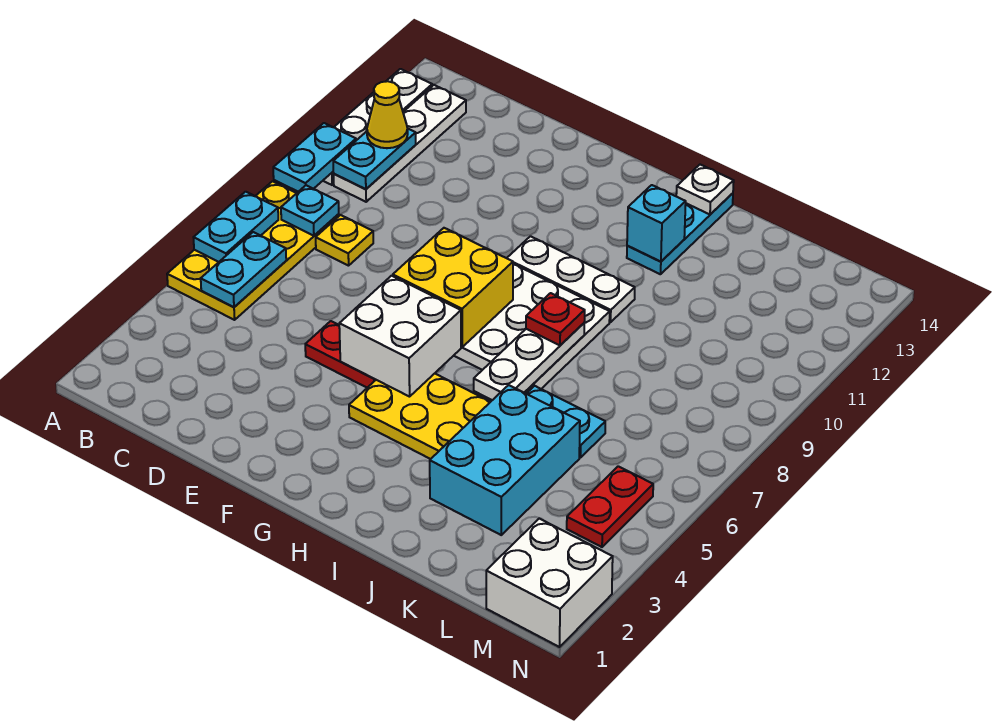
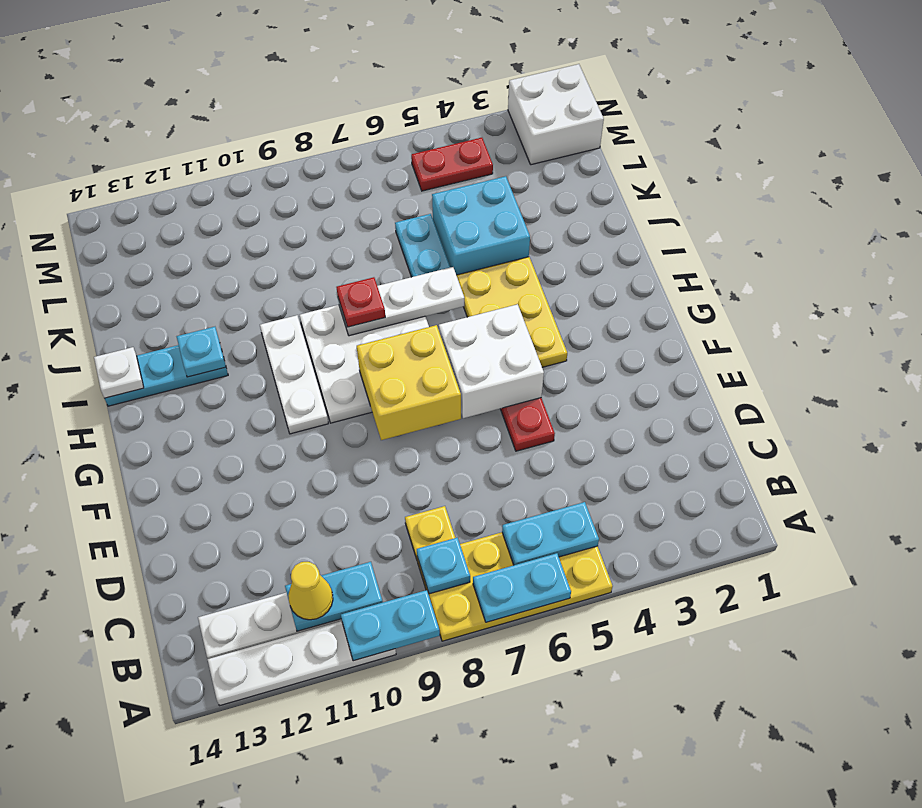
cyan brick I12 level 2 -> cyan plate I12 level 2
cyan brick J3:K5 level 1 -> cyan brick J4:K5 level 1

